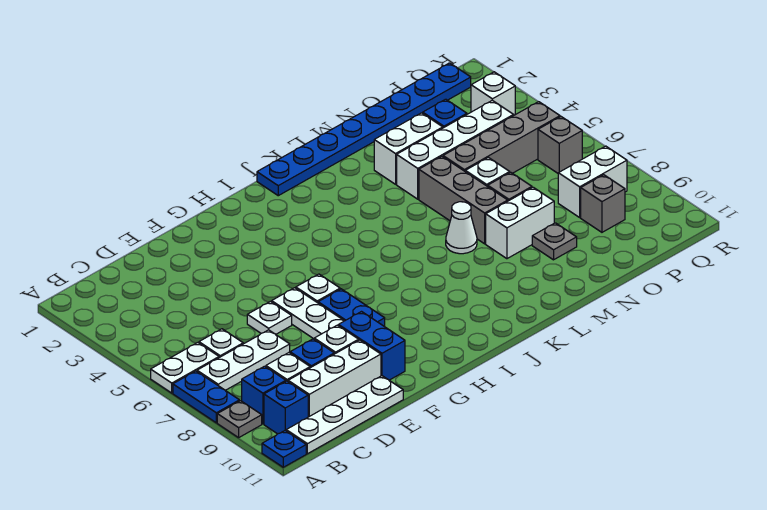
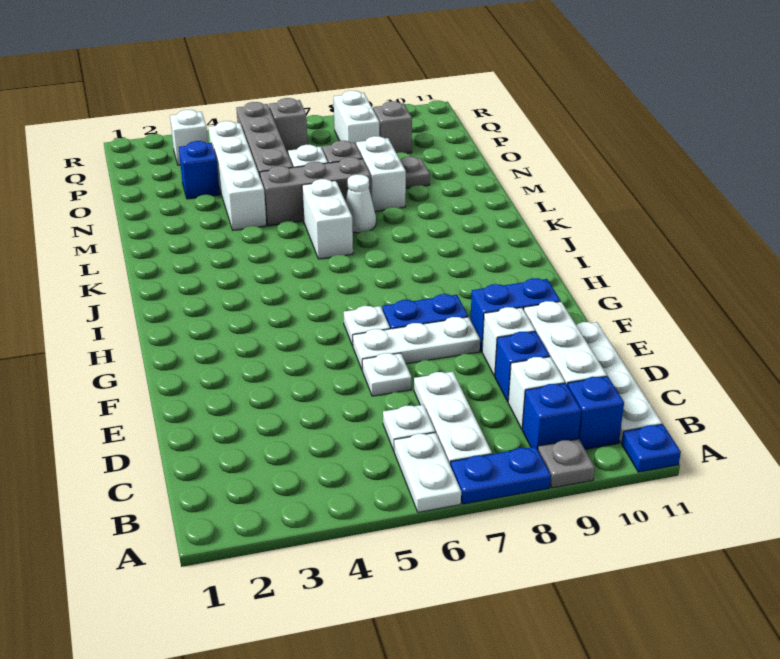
blue plate J1:Q1 level 1 -> none
white brick M3:N3 level 1 -> white brick K6:L6 level 1

